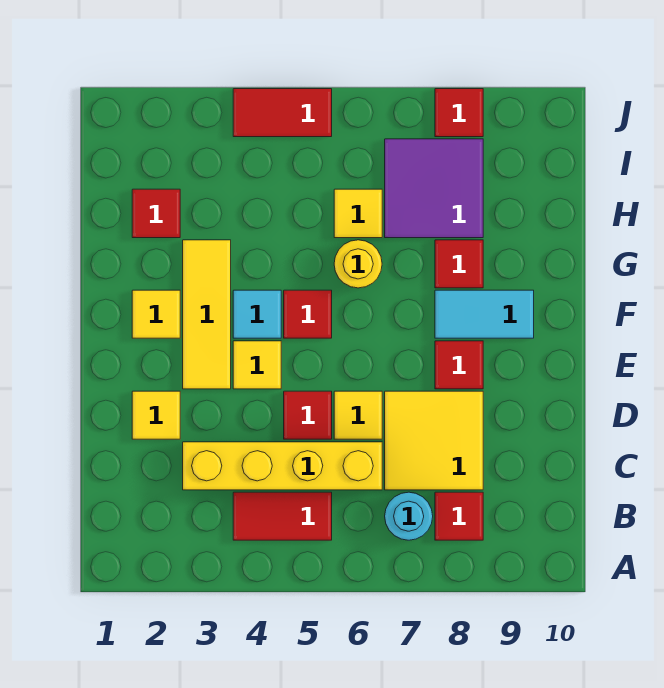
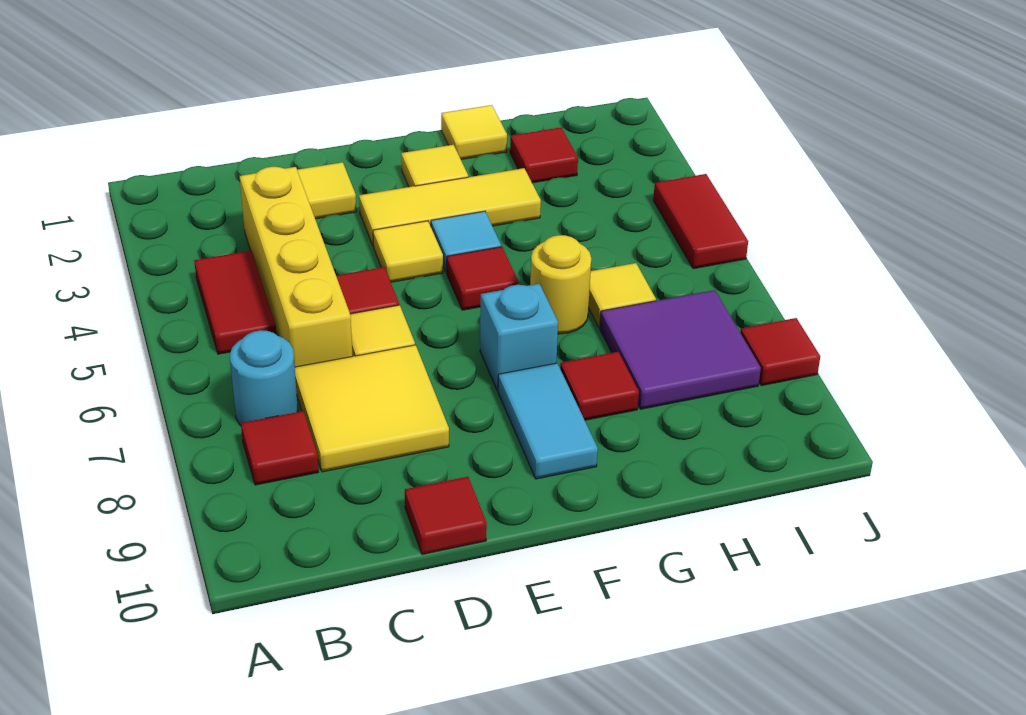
red tile E8 level 1 -> red tile D10 level 1
none -> cyan brick F7 level 1
none -> yellow tile G1 level 1

